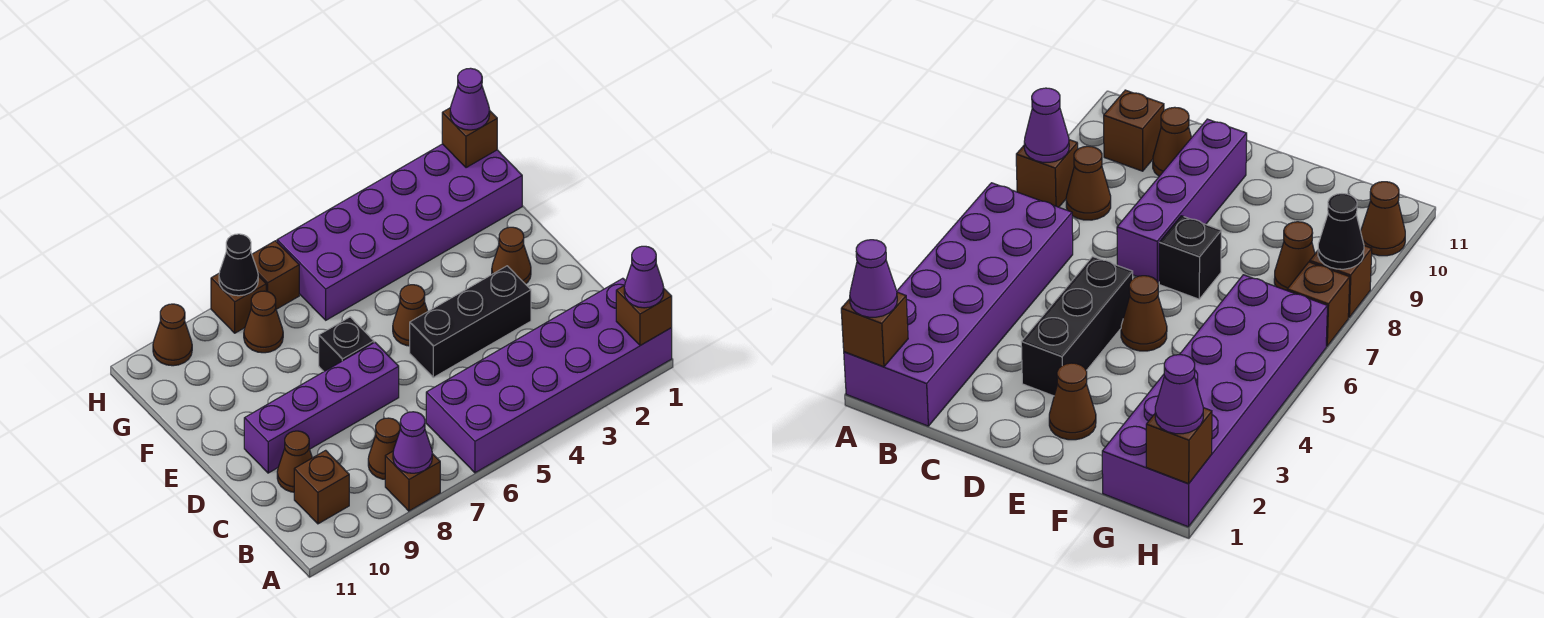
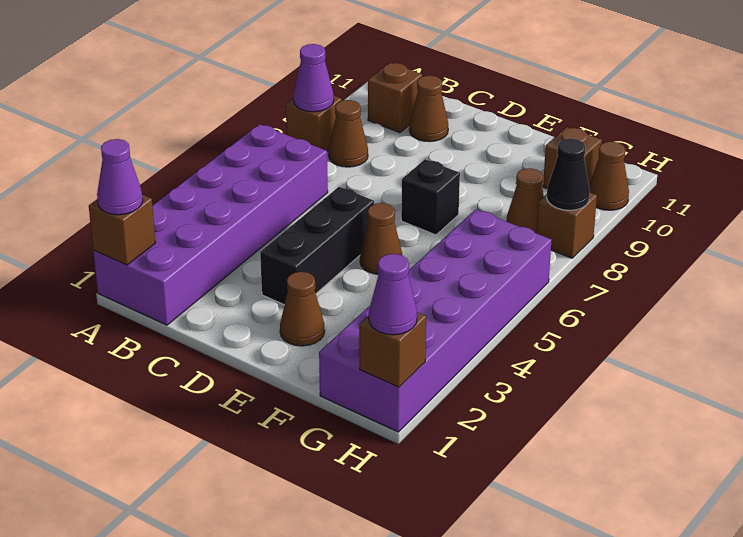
purple brick D7:D10 level 1 -> none
brown brick H7 level 1 -> brown brick G10 level 1

